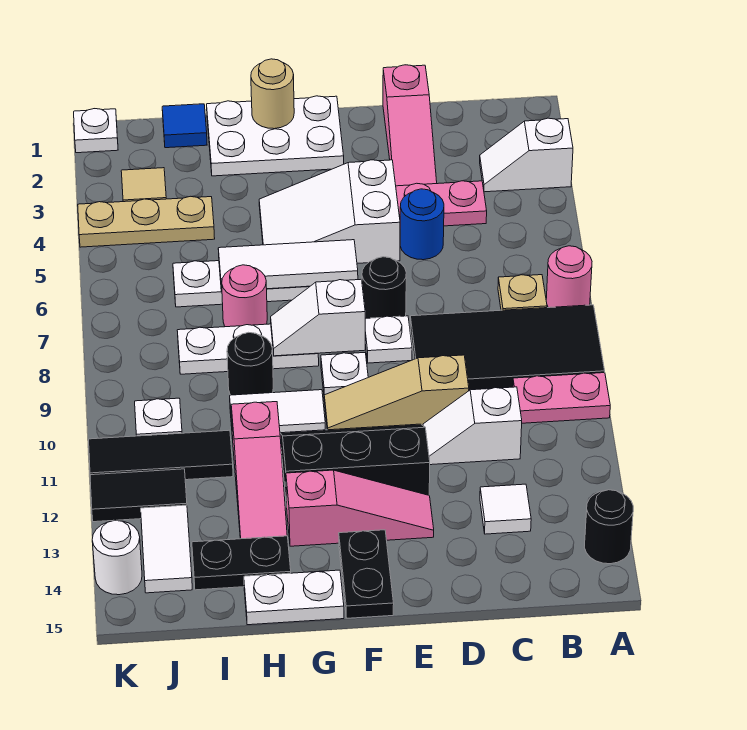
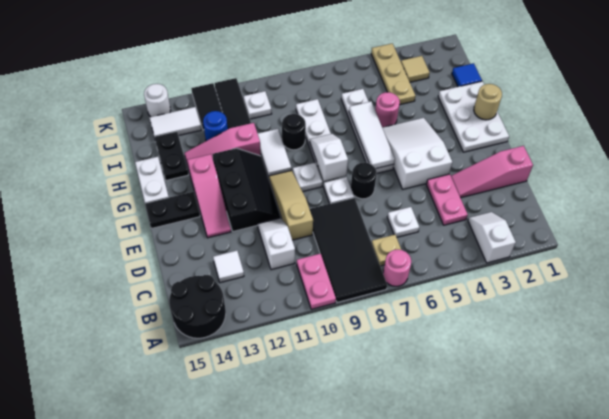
black round brick A14 level 1 -> black round brick A14:B15 level 1
blue round brick D5 level 1 -> blue round brick I12 level 1
pink round brick H7 level 1 -> pink round brick H5 level 1
white plate K1 level 1 -> white plate C6 level 1

